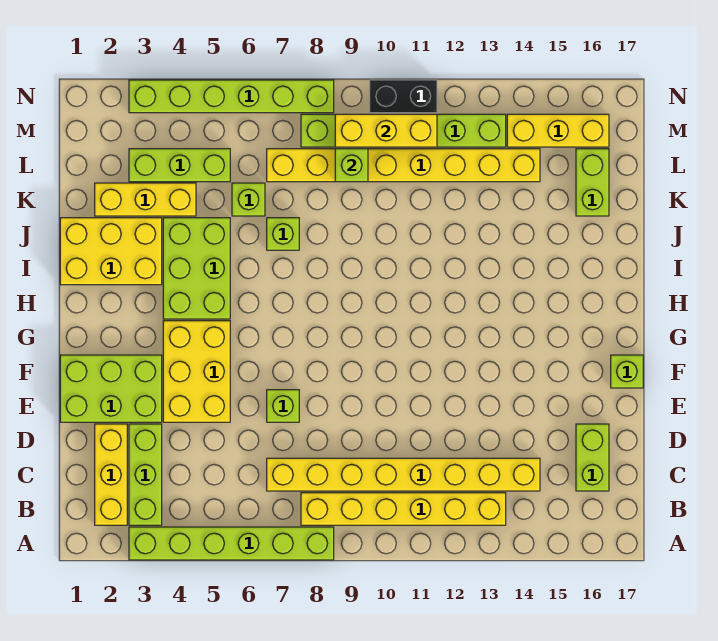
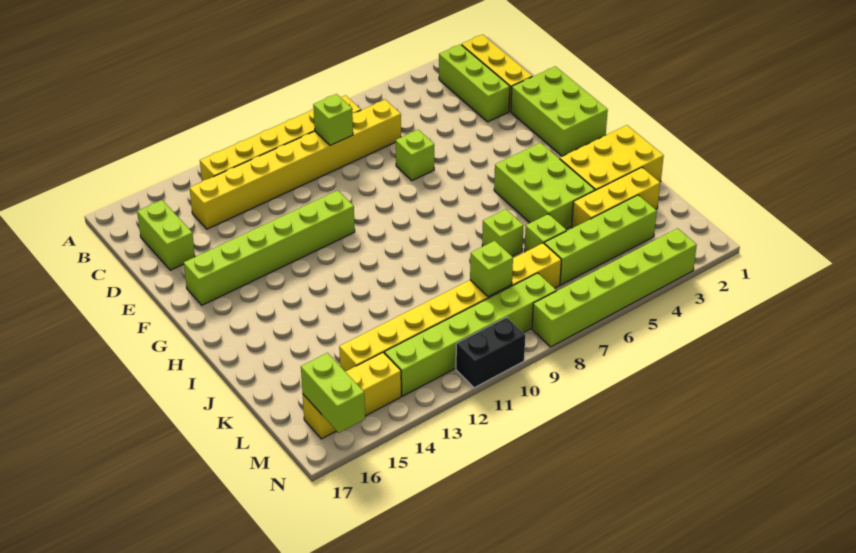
lime brick A3:A8 level 1 -> lime brick F11:F16 level 1
lime brick E1:F3 level 1 -> lime brick E1:G2 level 1
yellow brick E4:G5 level 1 -> none
lime brick F17 level 1 -> lime brick C9 level 2
lime brick K16:L16 level 1 -> lime brick M16:N16 level 2
lime brick L3:L5 level 1 -> lime brick L3:L6 level 1
yellow brick M9:M11 level 2 -> none

